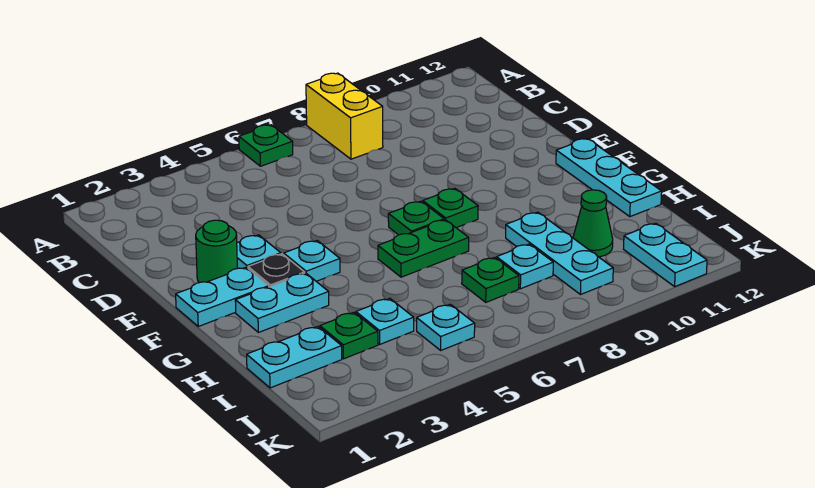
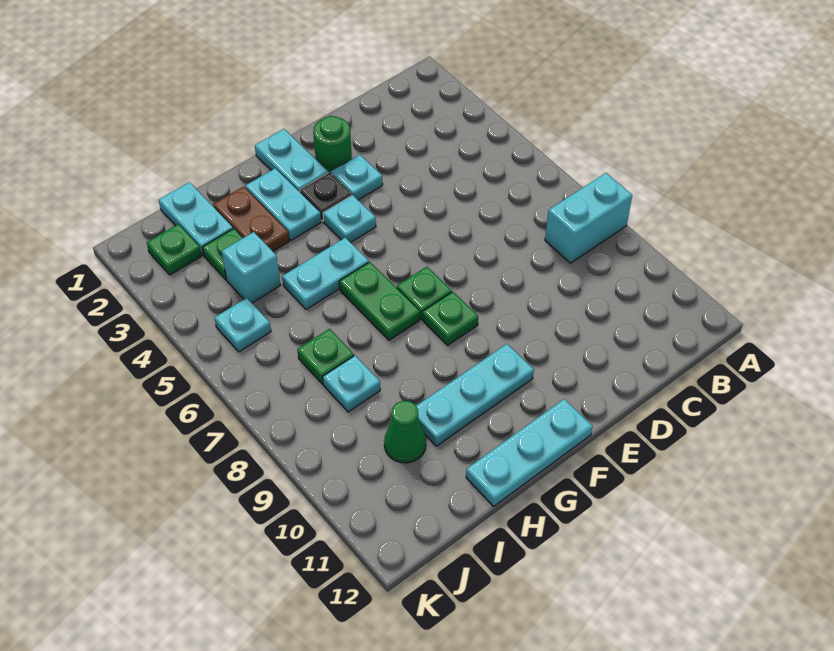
green plate A6 level 1 -> green plate J2 level 1
yellow brick A8:B8 level 1 -> cyan brick A8:B8 level 1
none -> brown plate H2:H3 level 1
cyan plate H9:J9 level 1 -> cyan plate F10:H10 level 1
cyan plate I4 level 1 -> cyan brick I4 level 1
cyan plate J11:K11 level 1 -> cyan plate G5:H5 level 1

